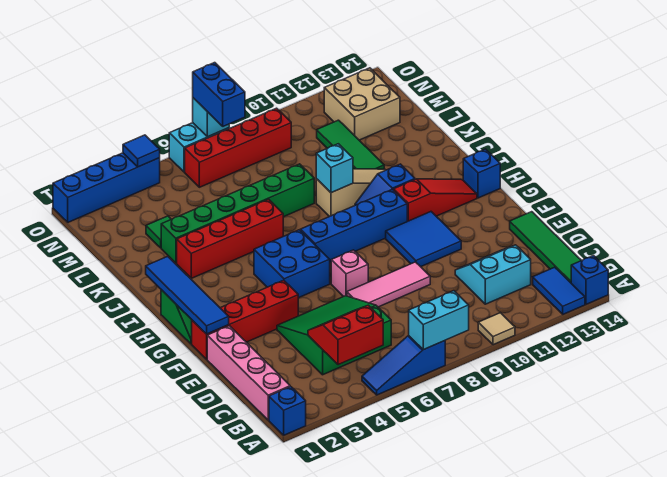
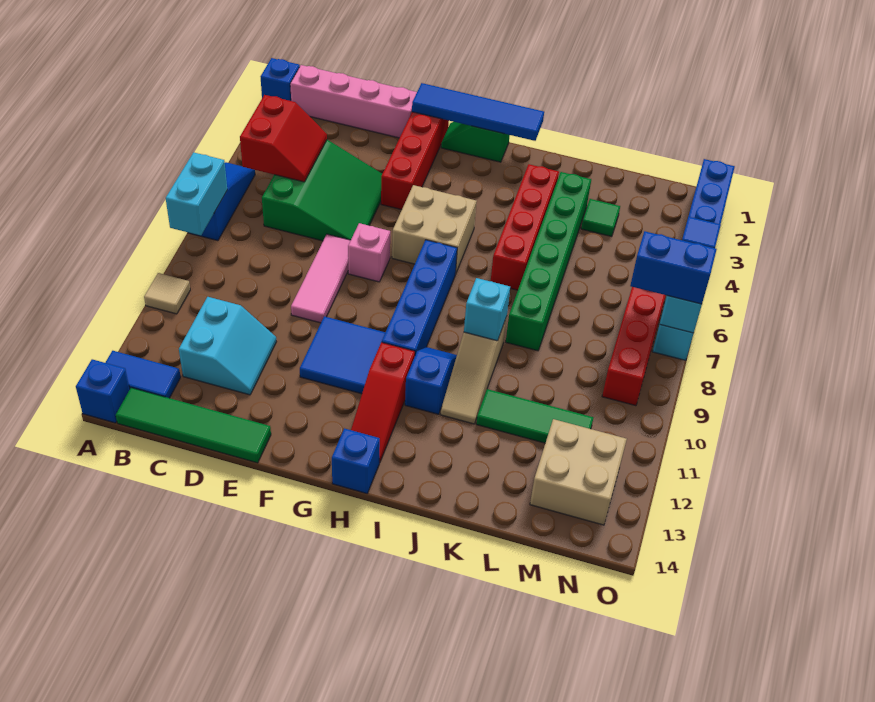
blue brick G5:H6 level 1 -> tan brick G5:H6 level 1

